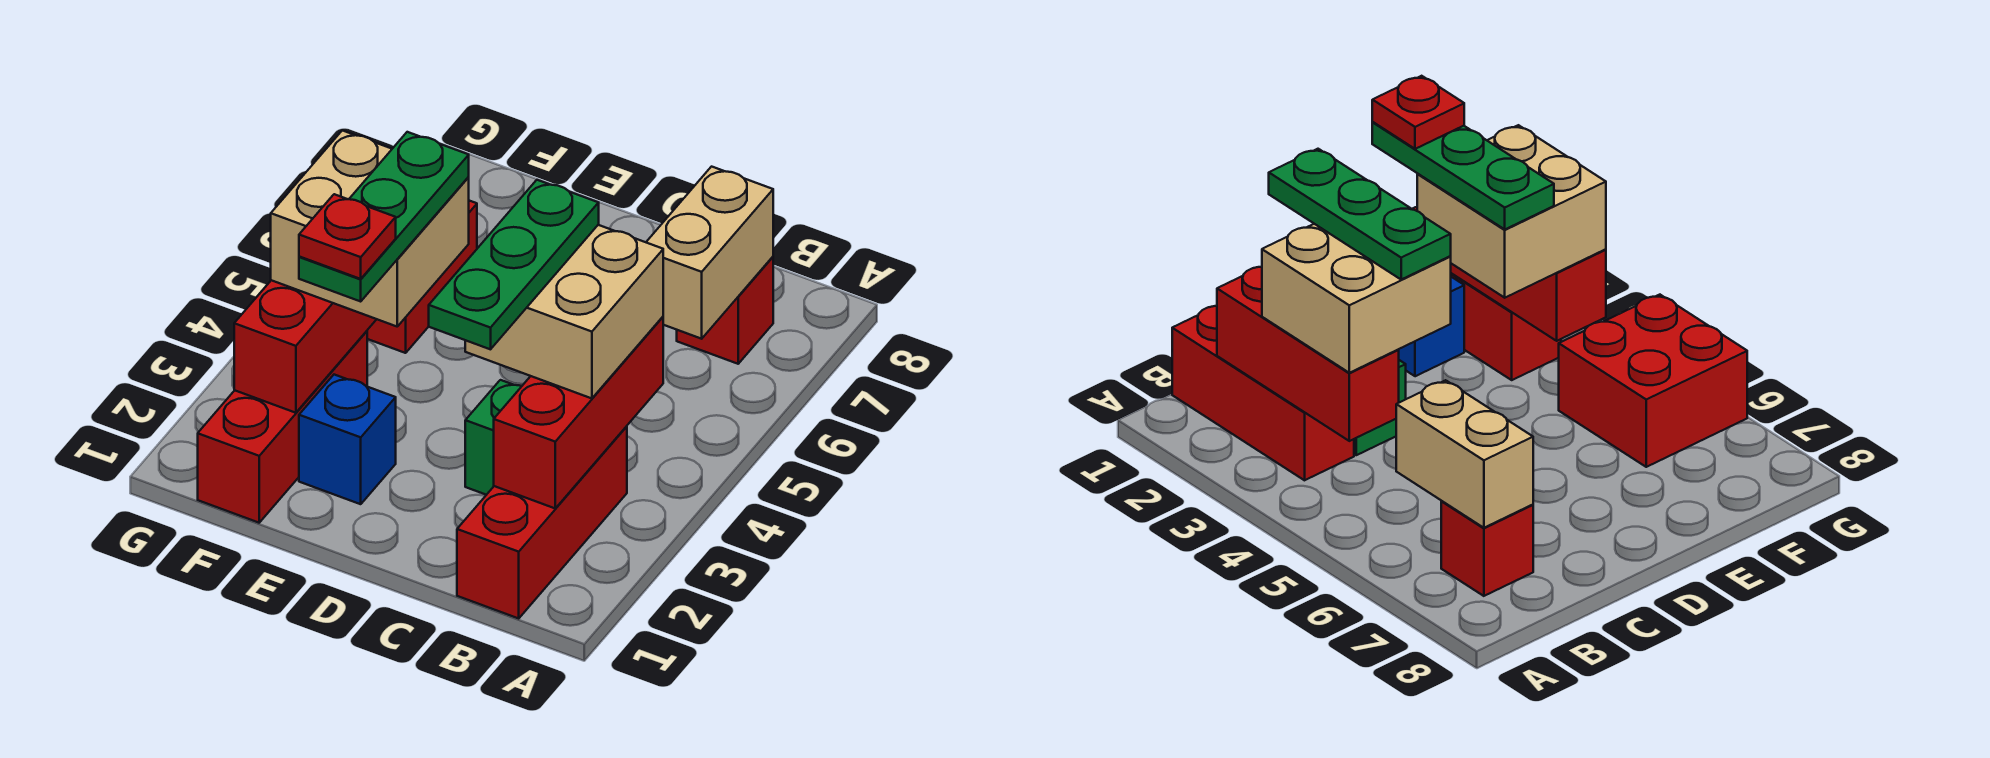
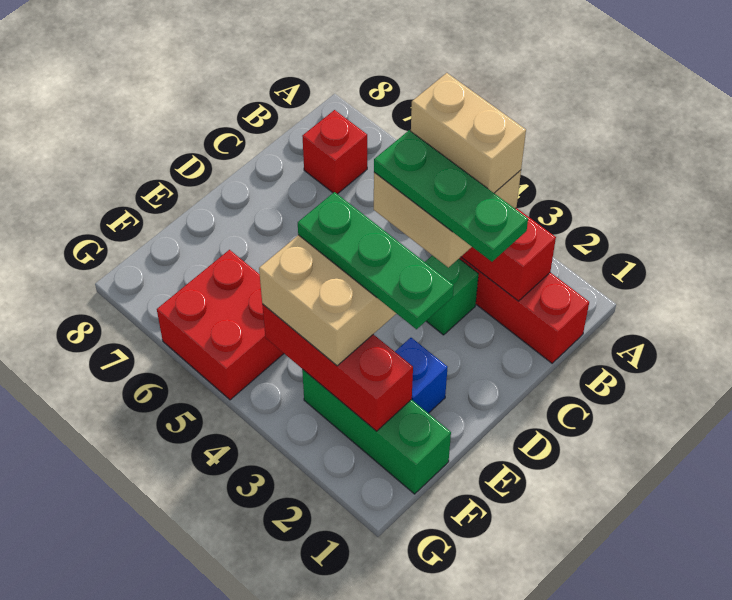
tan brick B6:B7 level 2 -> tan brick B3:B4 level 4
red plate E2 level 5 -> none
red brick F1:F3 level 1 -> green brick F1:F3 level 1

